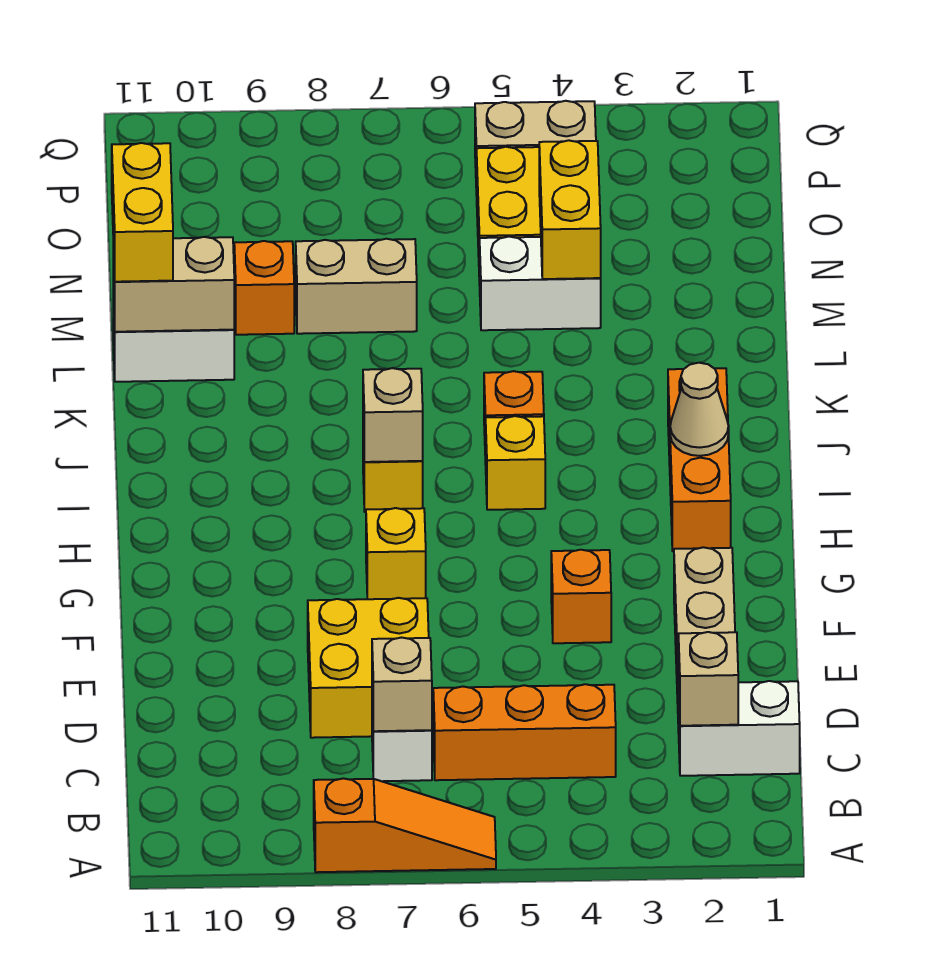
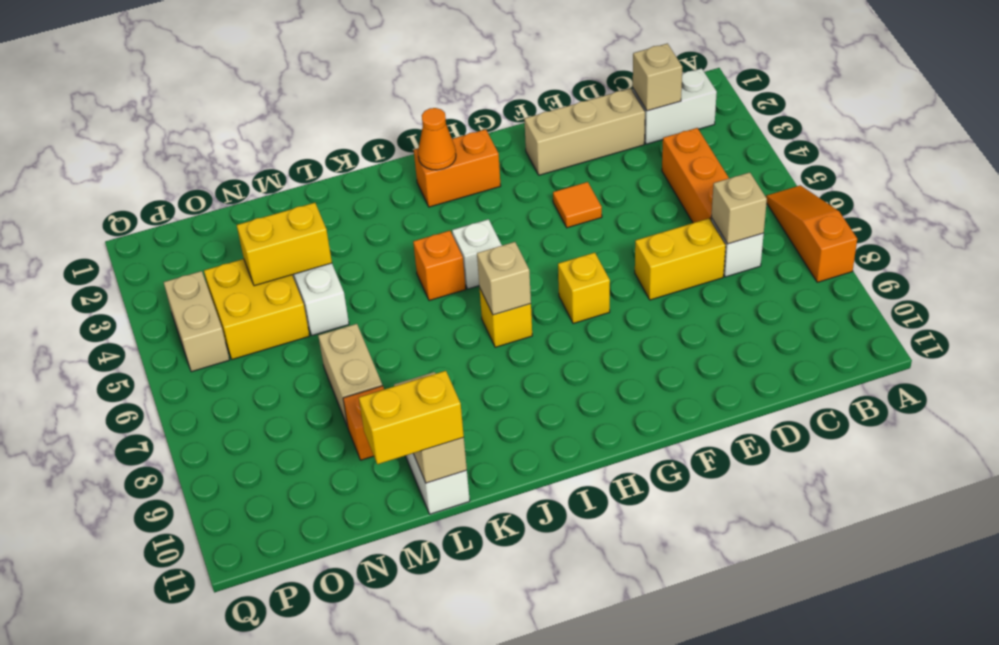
white brick C1:C2 level 1 -> white brick B2:C2 level 1
yellow brick D7:E8 level 1 -> yellow brick D7:E7 level 1
orange brick F4 level 1 -> orange tile F4 level 1
orange brick H2:J2 level 1 -> orange brick H2:I2 level 1
tan cone I2 level 2 -> orange cone I2 level 2
yellow brick I5 level 1 -> white brick I5 level 1

